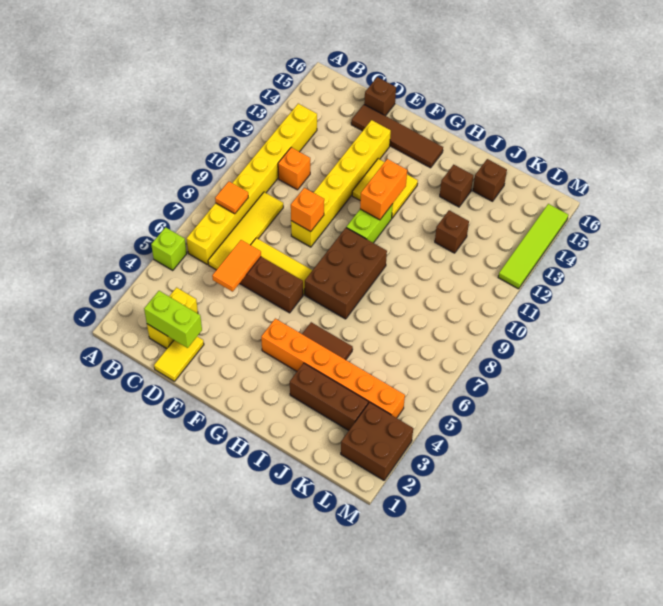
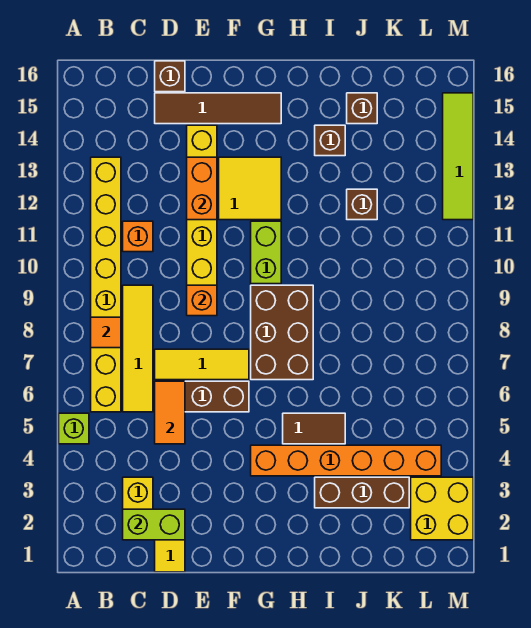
orange brick G11:G12 level 2 -> orange brick E12:E13 level 2
brown brick L2:M3 level 1 -> yellow brick L2:M3 level 1

